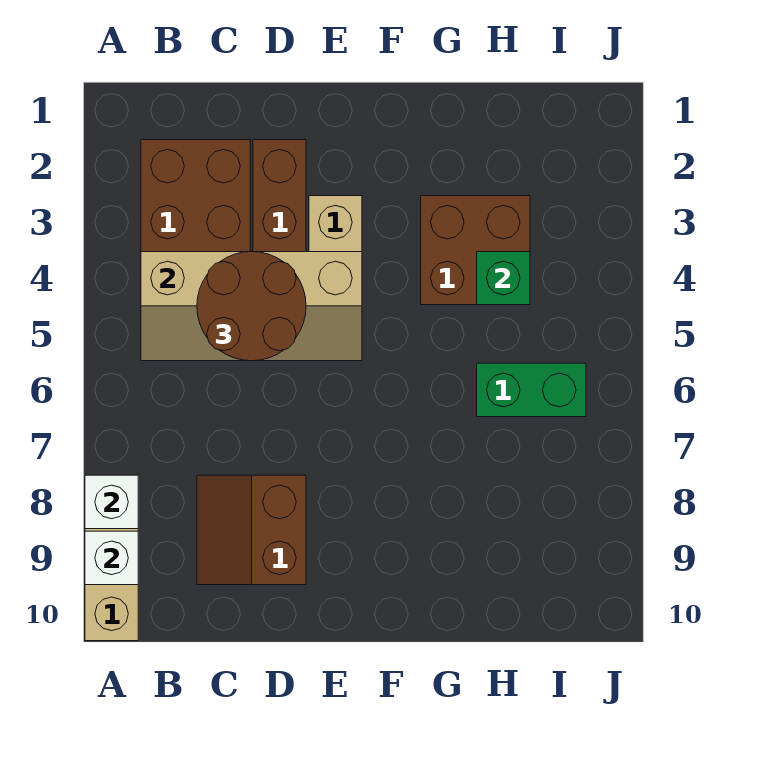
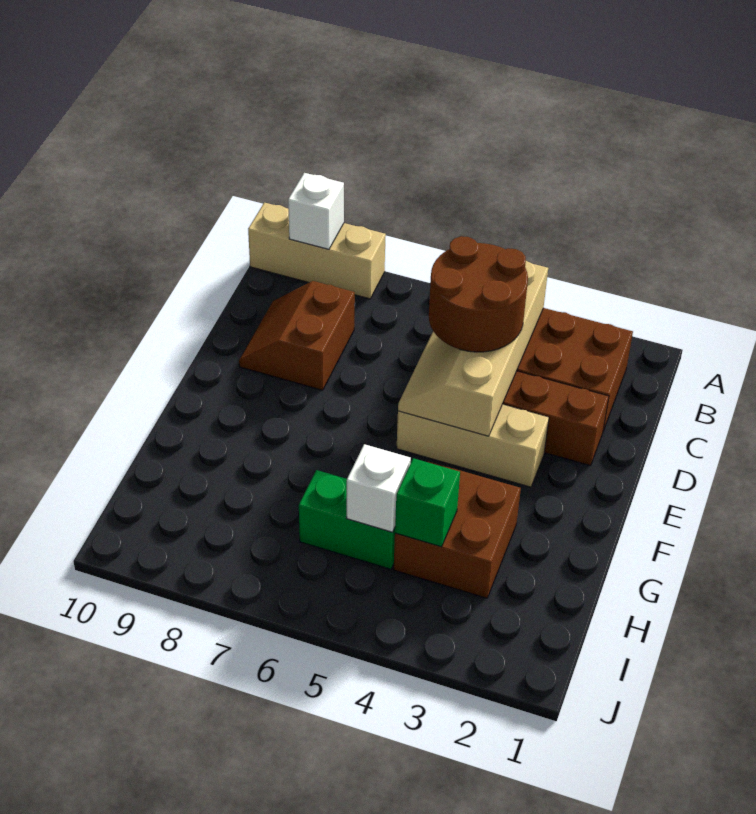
white brick A8 level 2 -> white brick H5 level 2
brown slope C8:D9 level 1 top D -> brown slope C8:D9 level 1 top 8
green brick H6:I6 level 1 -> green brick H5:H6 level 1

